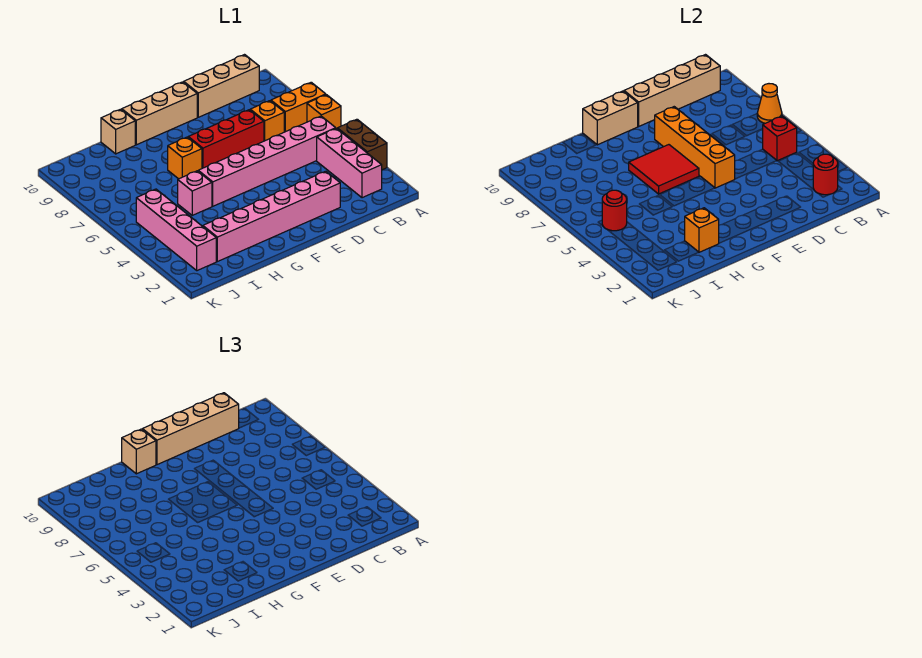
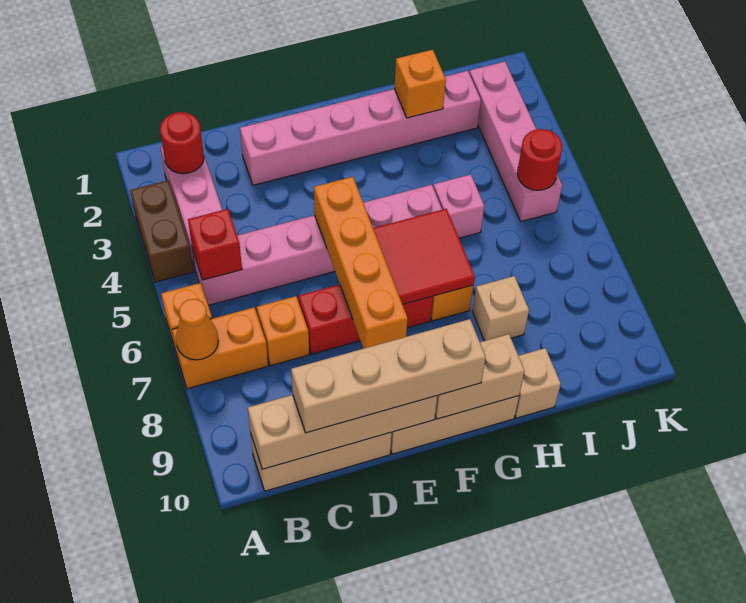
tan brick G10 level 3 -> tan brick H8 level 1

